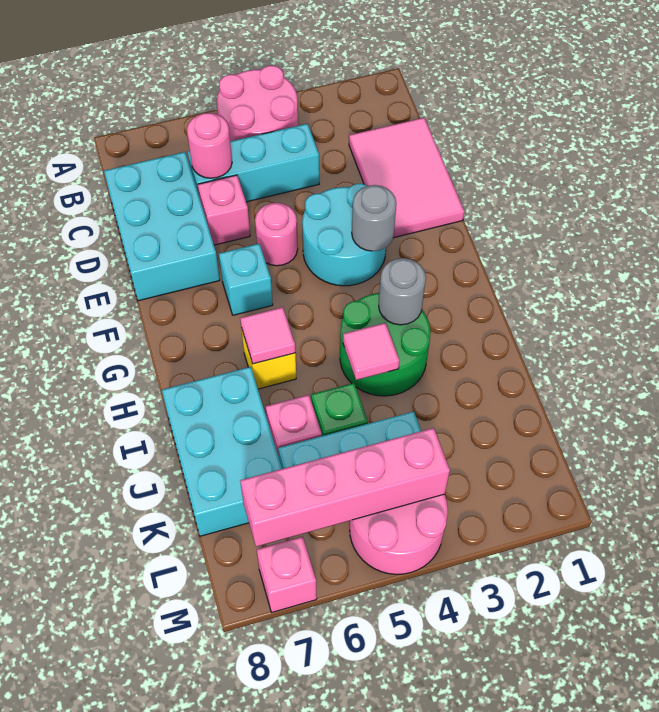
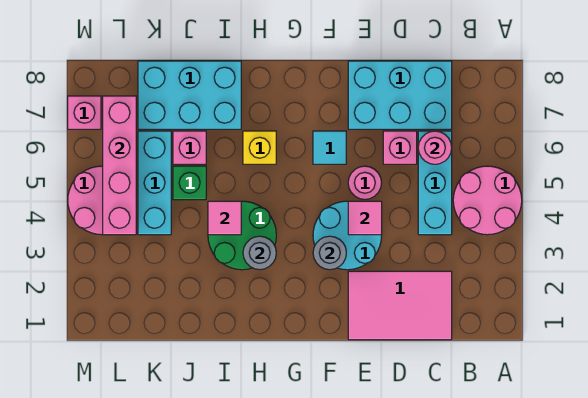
cyan brick F6 level 1 -> cyan tile F6 level 1
pink tile H6 level 2 -> pink tile E4 level 2

